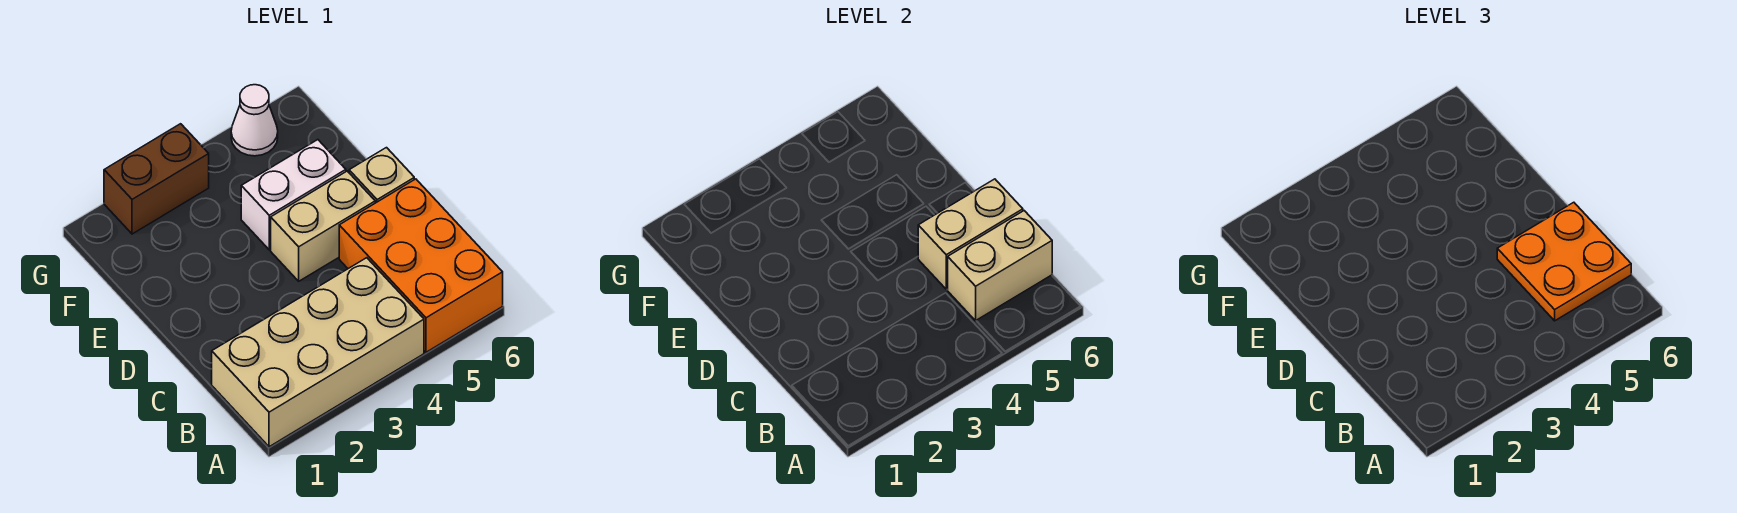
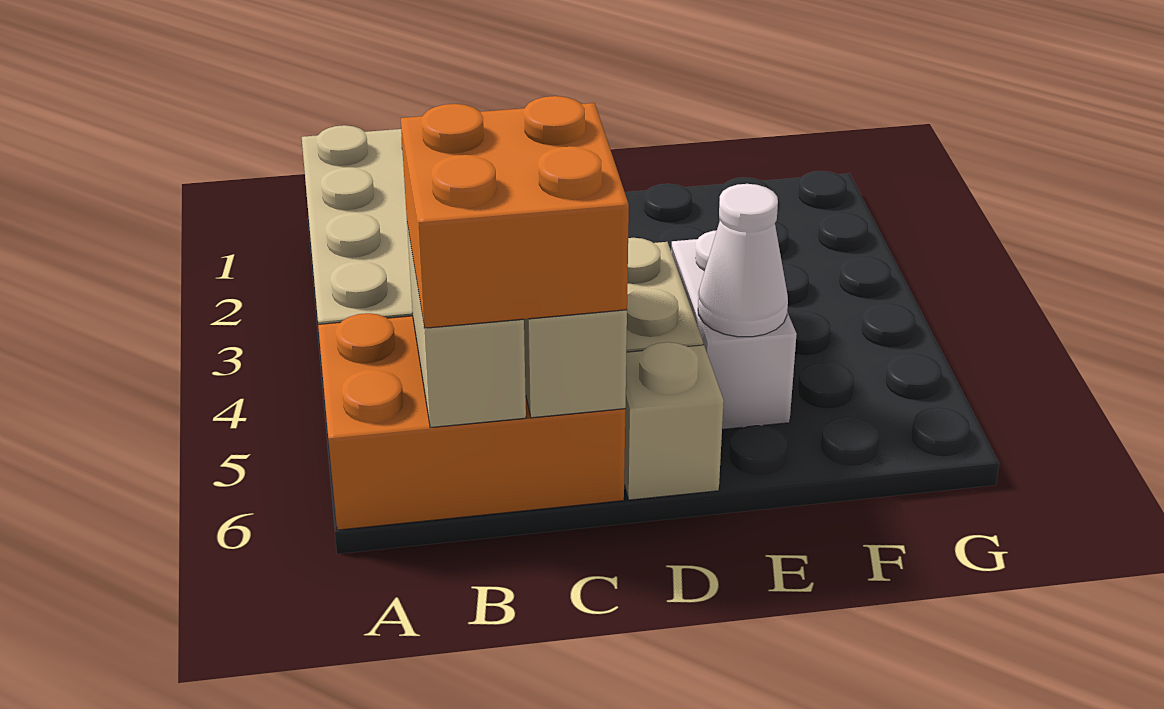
orange plate B5:C6 level 3 -> orange brick B5:C6 level 3
brown brick G2:G3 level 1 -> none
white cone G5 level 1 -> white cone E5 level 2

